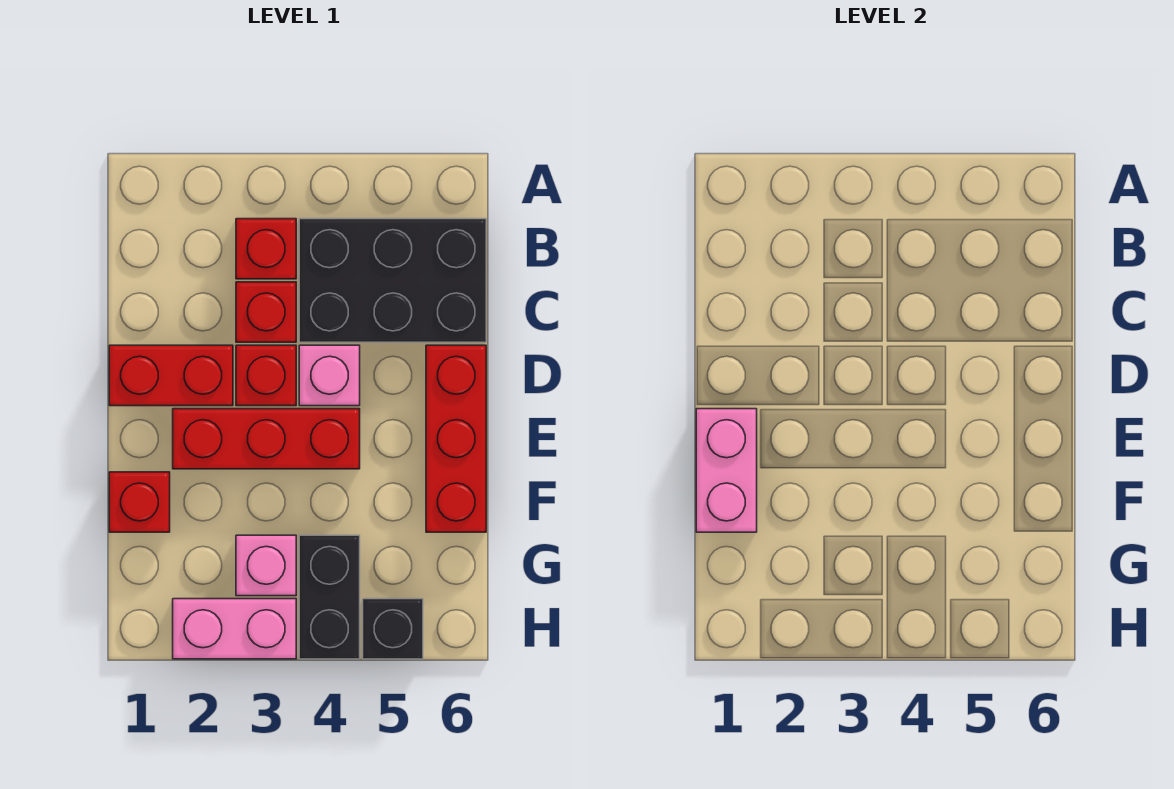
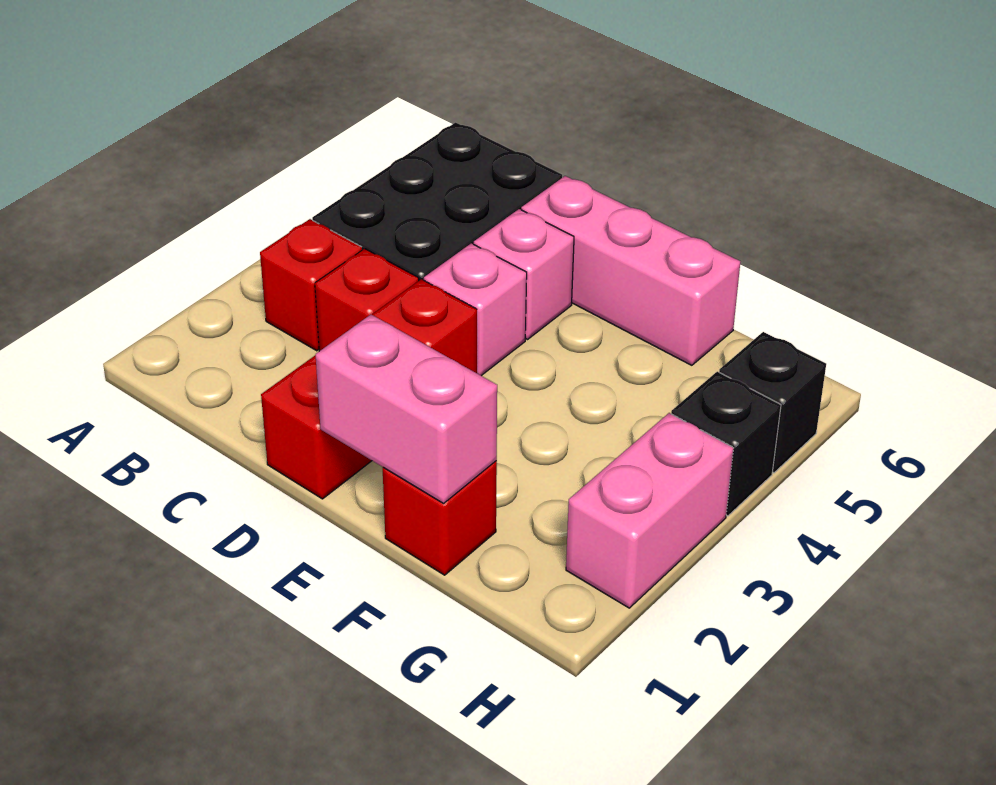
red brick D6:F6 level 1 -> pink brick D6:F6 level 1
red brick E2:E4 level 1 -> none
pink brick G3 level 1 -> pink brick D5 level 1
black brick G4:H4 level 1 -> black brick H4 level 1

